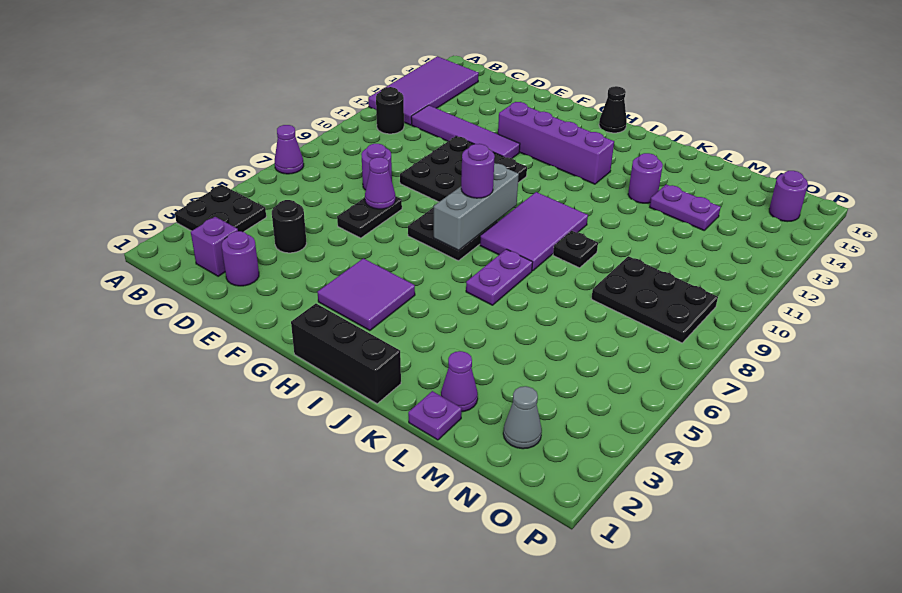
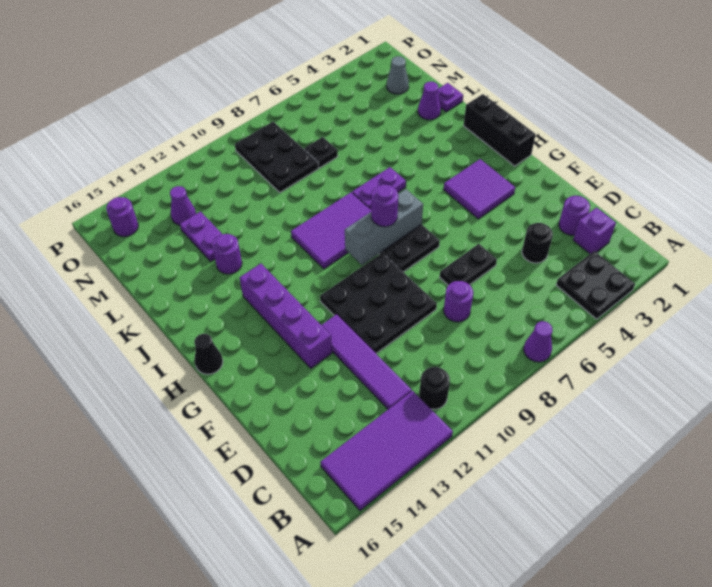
purple cone E7 level 2 -> purple cone N13 level 1
black plate K9 level 1 -> black plate M7 level 1

